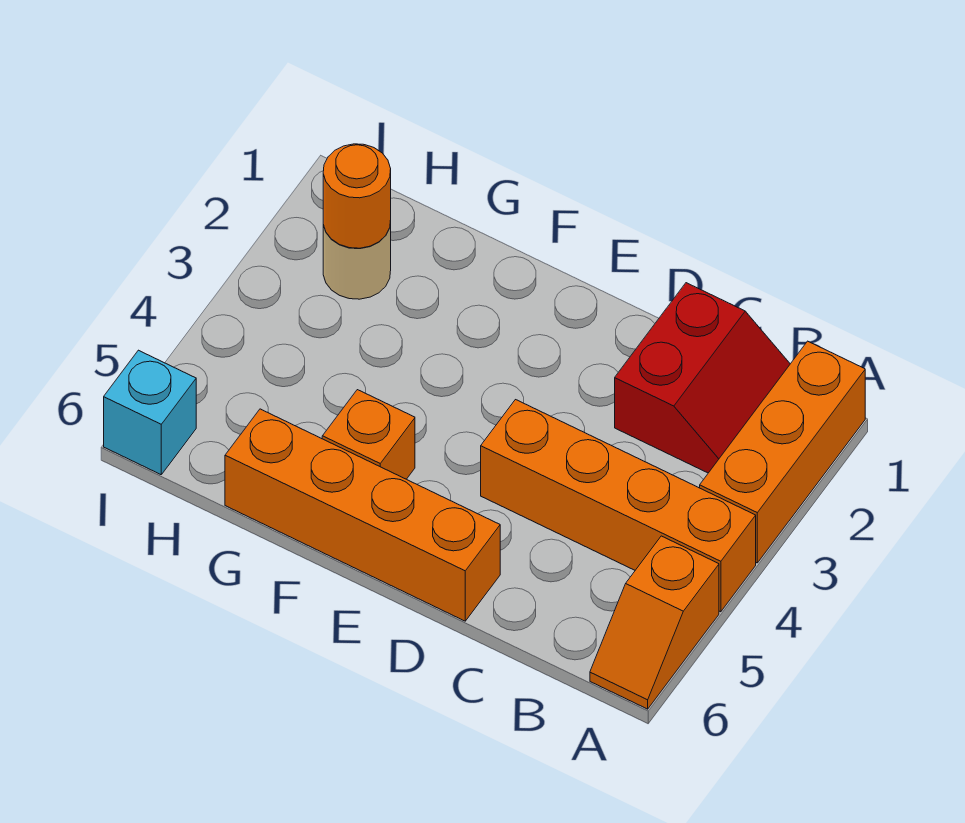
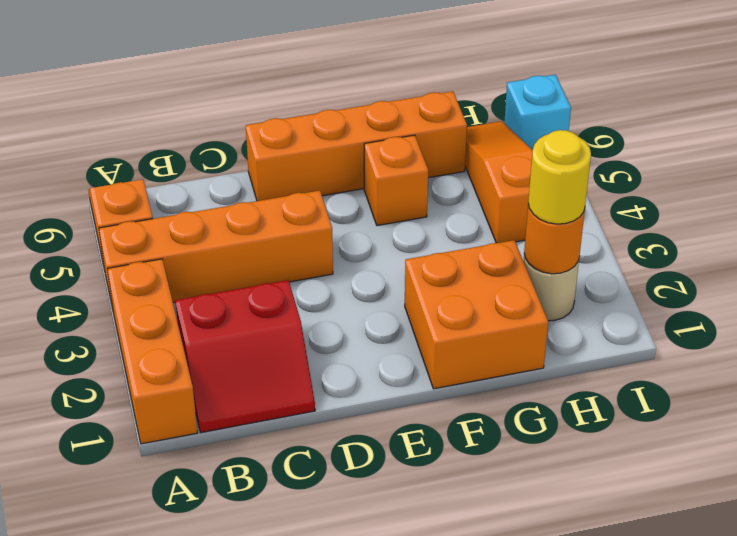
red slope B1:C2 level 1 top C -> red slope B1:C2 level 1 top 2
none -> orange brick F1:G2 level 1
none -> yellow round brick H2 level 3
none -> orange slope H4:H6 level 1 top 4

